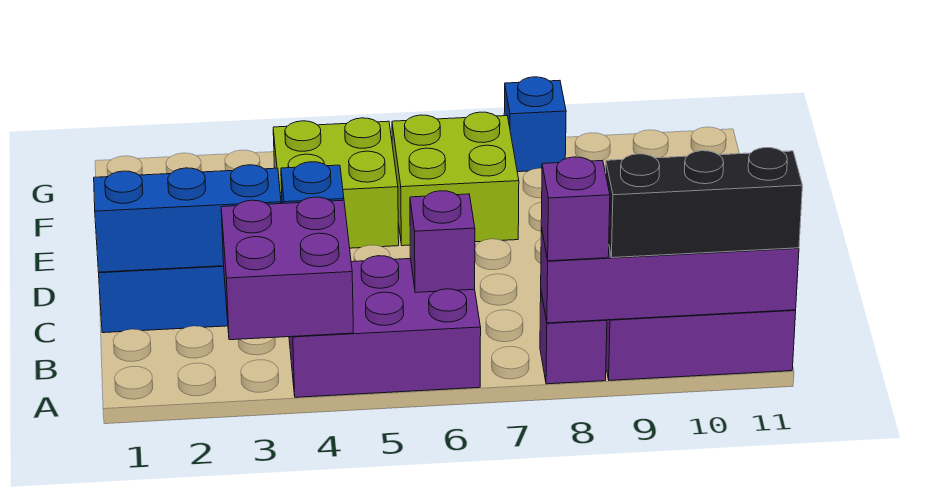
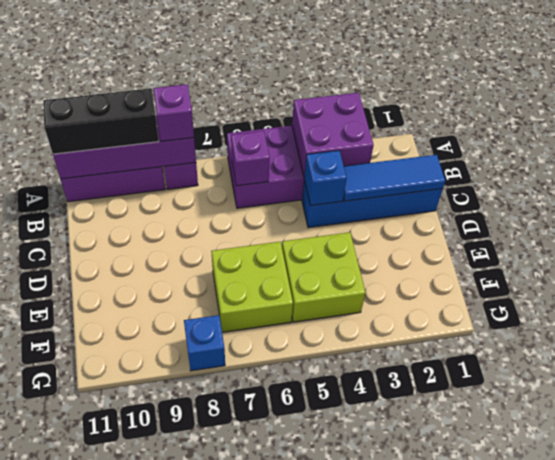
blue brick C1:C3 level 2 -> blue tile C1:C3 level 2

